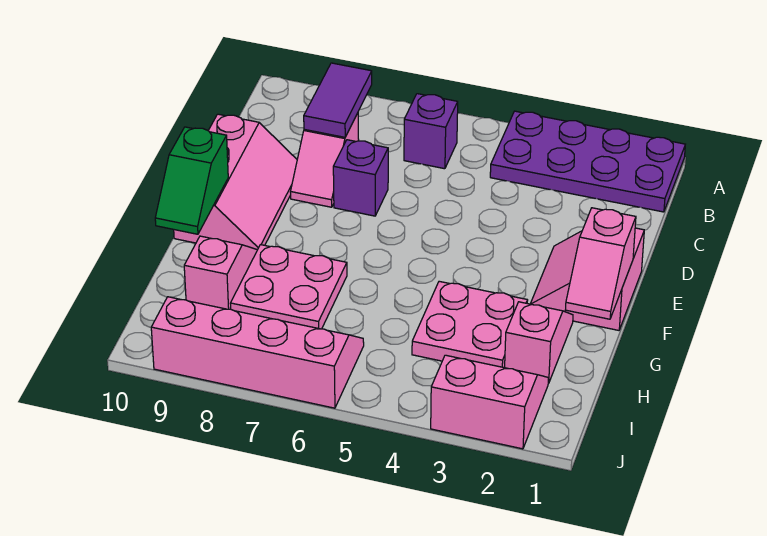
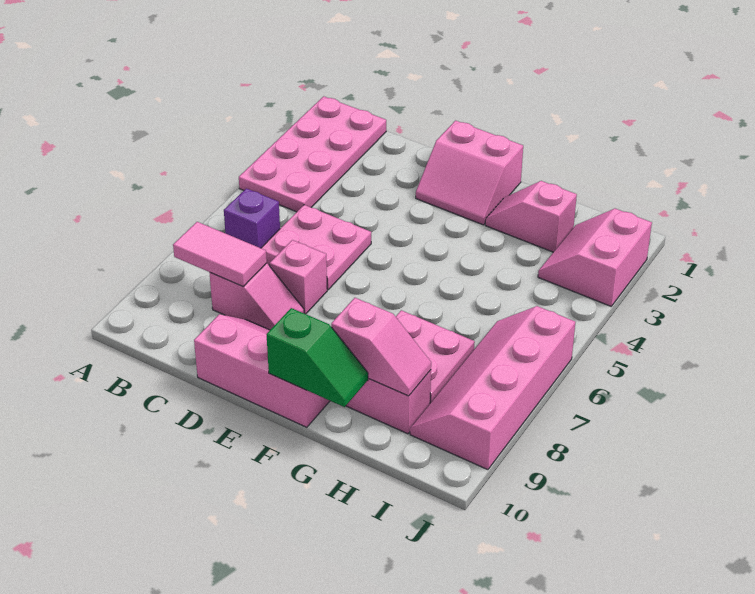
purple plate A1:B4 level 1 -> pink plate A1:B4 level 1
purple tile B8:C8 level 2 -> pink tile B8:C8 level 2
purple brick D7 level 1 -> pink brick D7 level 1
pink slope F1:G1 level 2 top F -> pink slope G9:H9 level 2 top G
pink plate G3:H4 level 1 -> pink plate C5:D6 level 1

